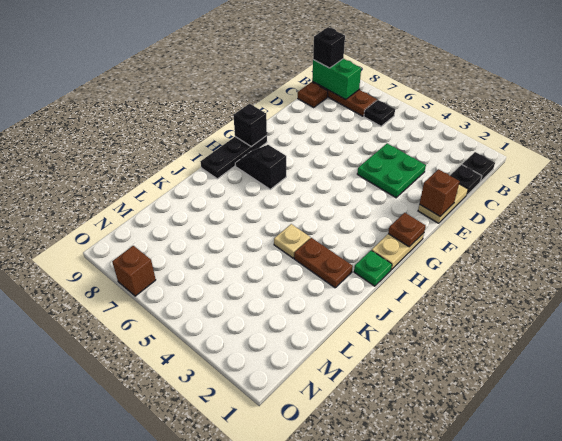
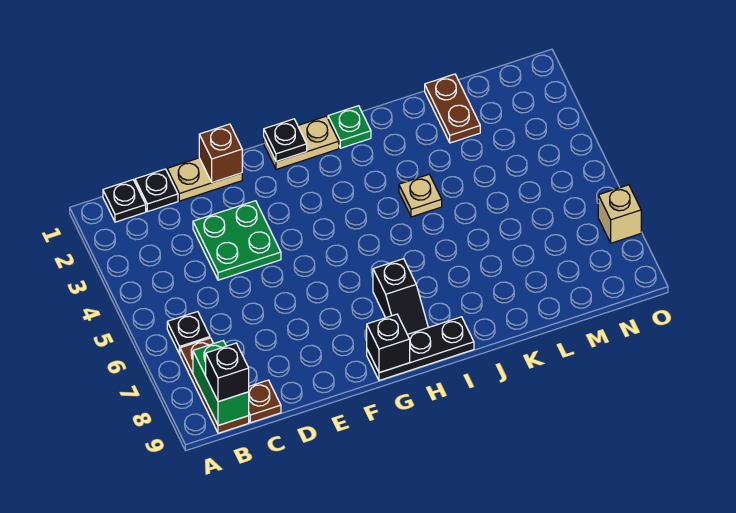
brown plate G1 level 2 -> black plate G1 level 2
brown plate J2:J3 level 1 -> brown plate L1:L2 level 1
brown brick O7 level 1 -> tan brick O7 level 1

